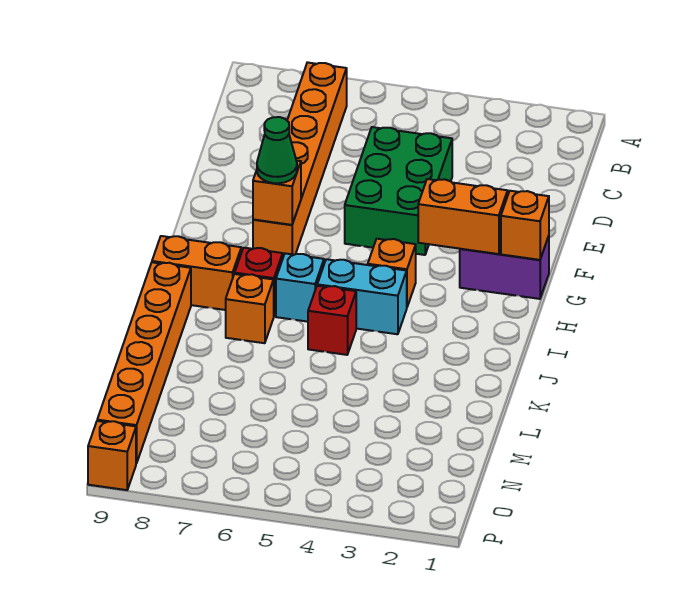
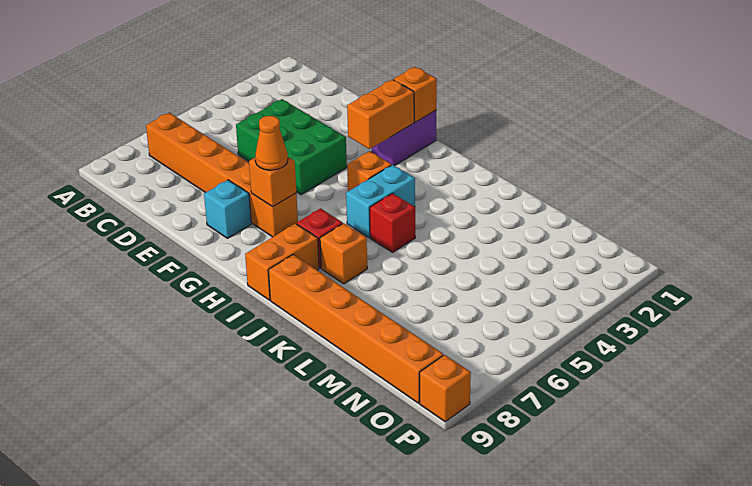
green cone G7 level 3 -> orange cone G7 level 3
cyan brick I6 level 1 -> cyan brick F8 level 1

